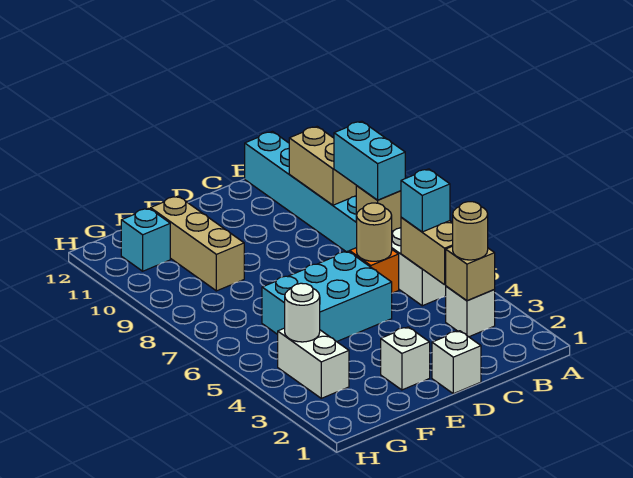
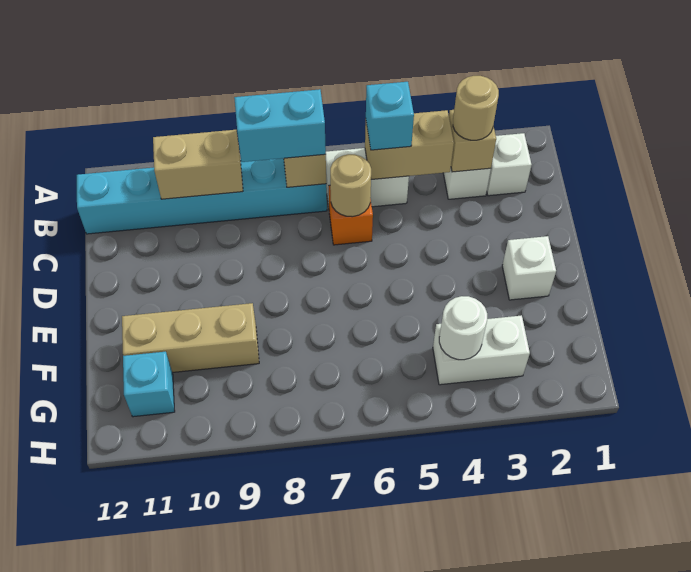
white brick D1 level 1 -> white brick B2 level 1
cyan brick D5:F6 level 1 -> none

